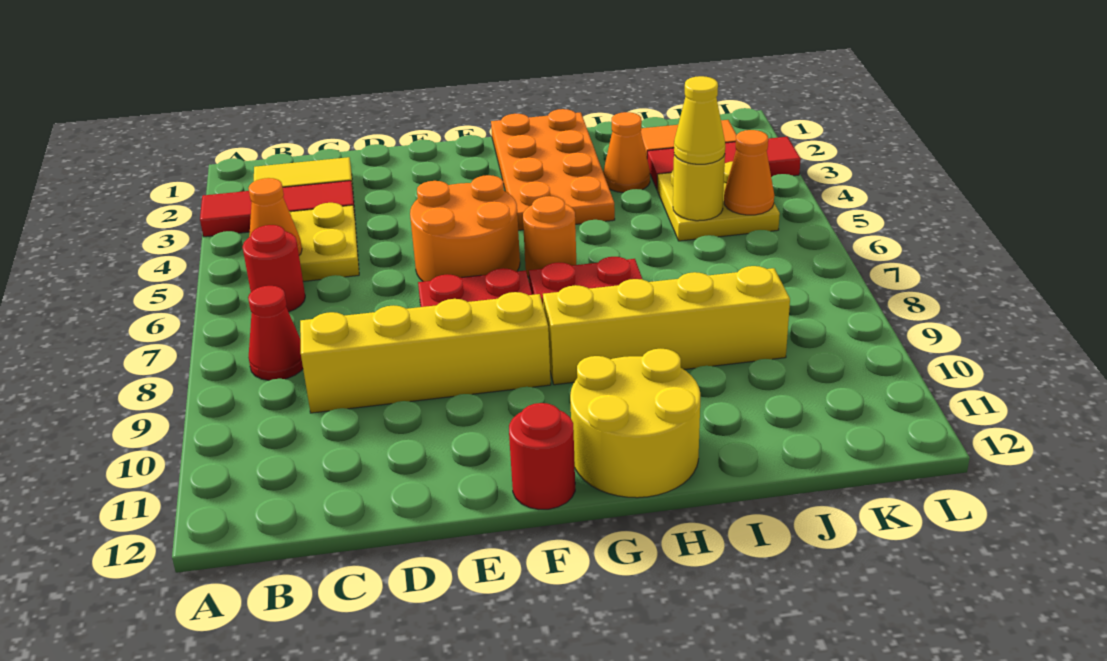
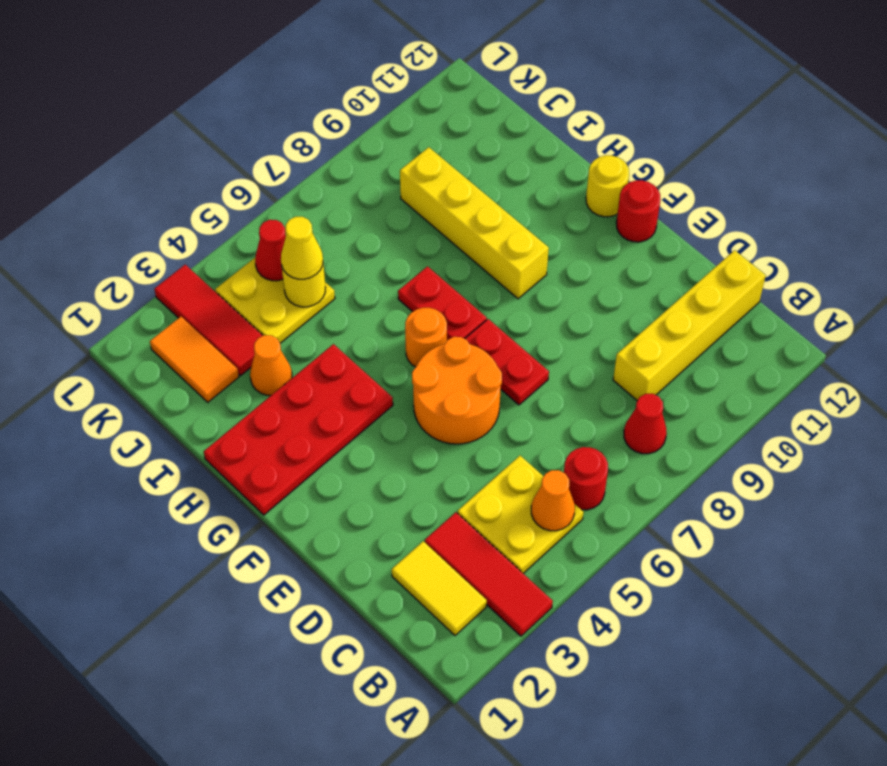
yellow brick C9:F9 level 1 -> yellow brick C9:C12 level 1
orange plate G1:H4 level 1 -> red plate G1:H4 level 1
yellow round brick G11:H12 level 1 -> yellow round brick G12 level 1
orange cone K5 level 2 -> red cone K5 level 2

